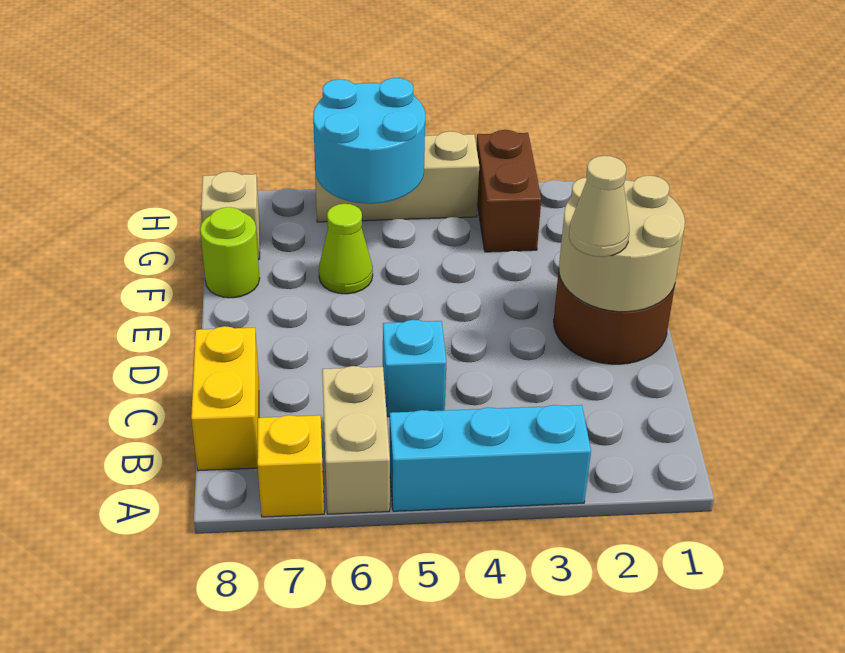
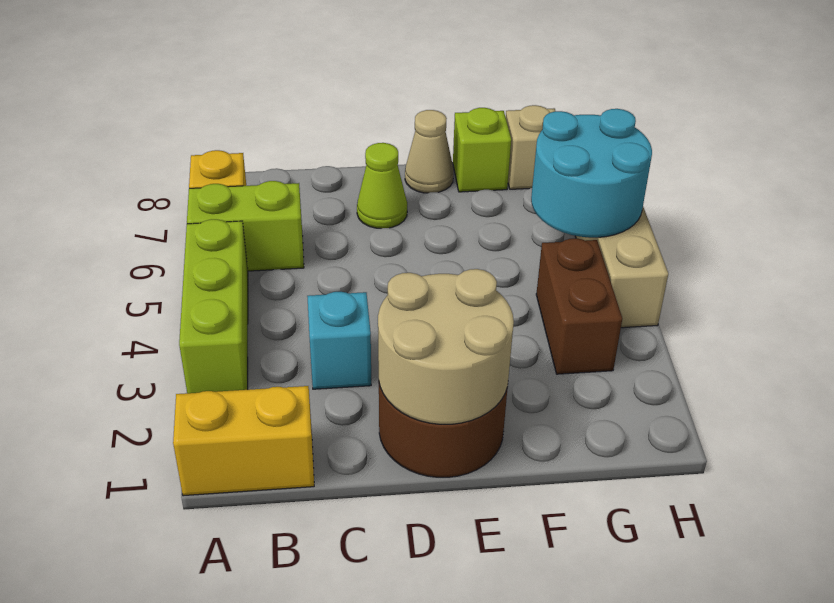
cyan brick A3:A5 level 1 -> lime brick A3:A5 level 1
tan brick A6:B6 level 1 -> lime brick A6:B6 level 1
yellow brick B8:C8 level 1 -> yellow brick A1:B1 level 1
cyan brick C5 level 1 -> cyan brick C3 level 1
tan cone D2 level 3 -> tan cone E8 level 1
lime cone F6 level 1 -> lime cone D7 level 1
lime round brick F8 level 1 -> lime brick F8 level 1
brown brick G3:H3 level 1 -> brown brick G3:G4 level 1

